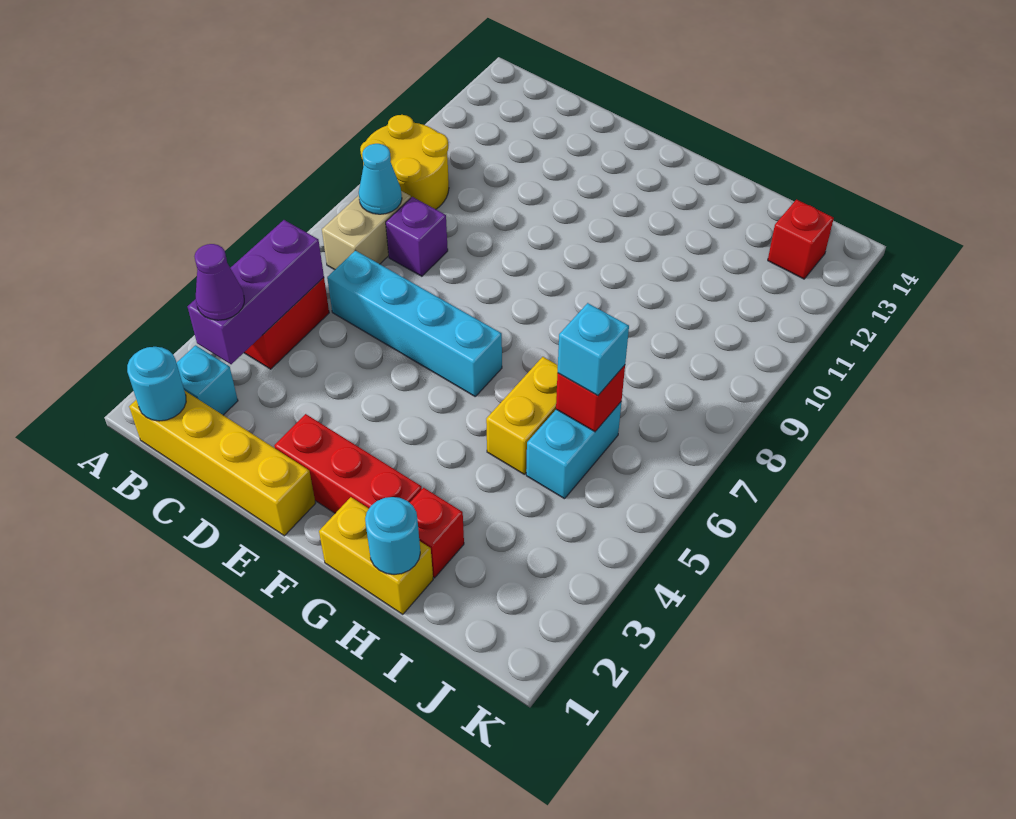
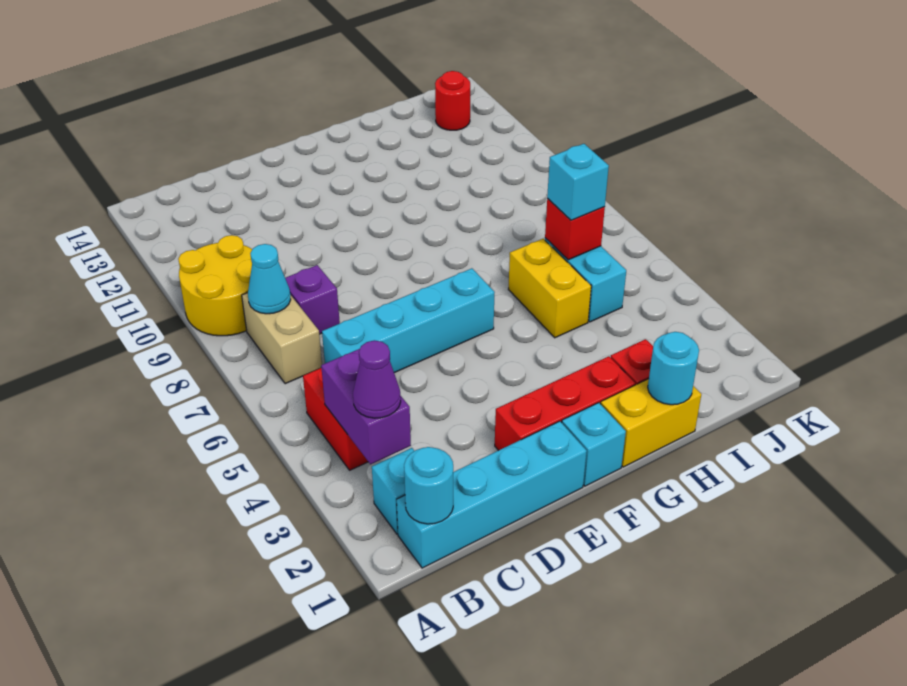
yellow brick B1:E1 level 1 -> cyan brick B1:E1 level 1
purple brick B3:B5 level 2 -> purple brick B3:B4 level 2
none -> cyan brick F1 level 1
red brick J13 level 1 -> red round brick J13 level 1

